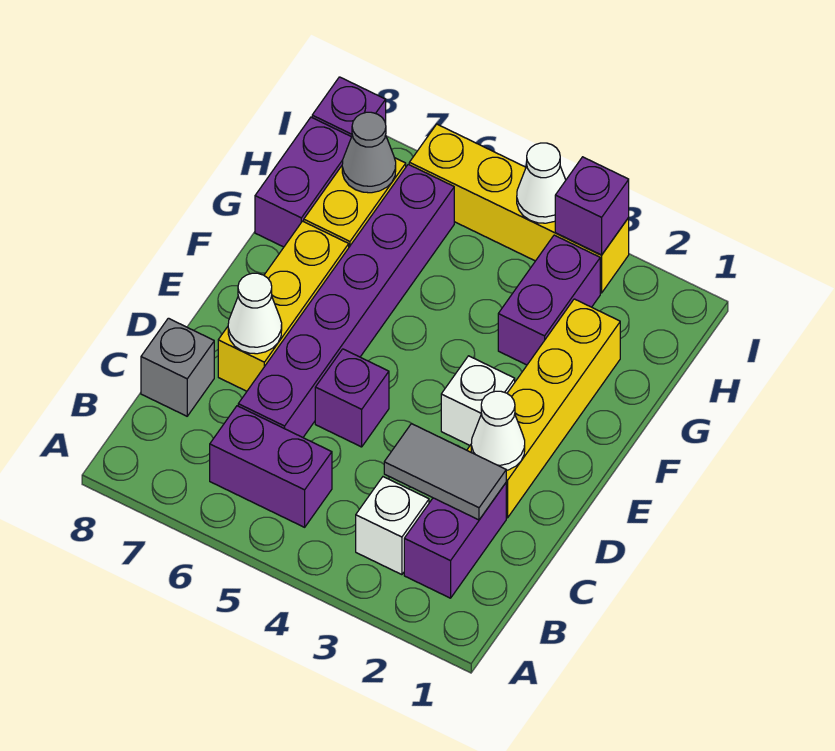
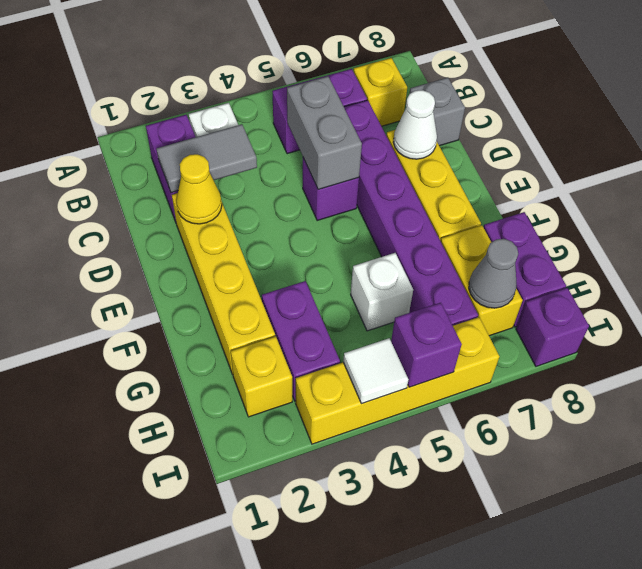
none -> yellow brick B7 level 1
none -> grey brick C5:D5 level 2
white cone D2 level 2 -> yellow cone D2 level 2
white brick E3 level 1 -> white brick G5 level 1
none -> yellow brick H2 level 1
purple brick I3 level 2 -> purple brick I5 level 2
white cone I4 level 2 -> white tile I4 level 2

